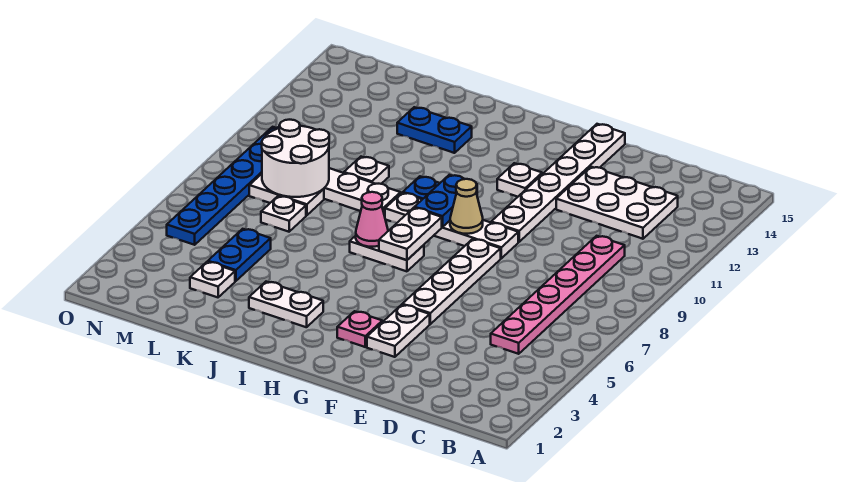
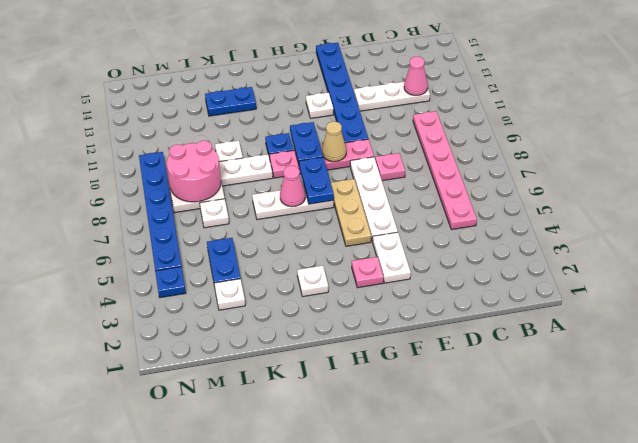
white plate C12:E13 level 1 -> white plate C12:E12 level 1
none -> pink cone C12 level 2
none -> pink plate E8 level 1
white plate F9:I9 level 1 -> pink plate F9:I9 level 1
white plate F10:F15 level 1 -> blue plate F10:F15 level 1
none -> tan plate G5:G7 level 1
white plate H7:I7 level 1 -> white plate H7:J7 level 1
white plate H7:H8 level 2 -> blue plate H7:H8 level 2
white plate I3:J3 level 1 -> white plate I3 level 1
white round brick L8:M9 level 2 -> pink round brick L8:M9 level 2
none -> blue plate N4 level 1

